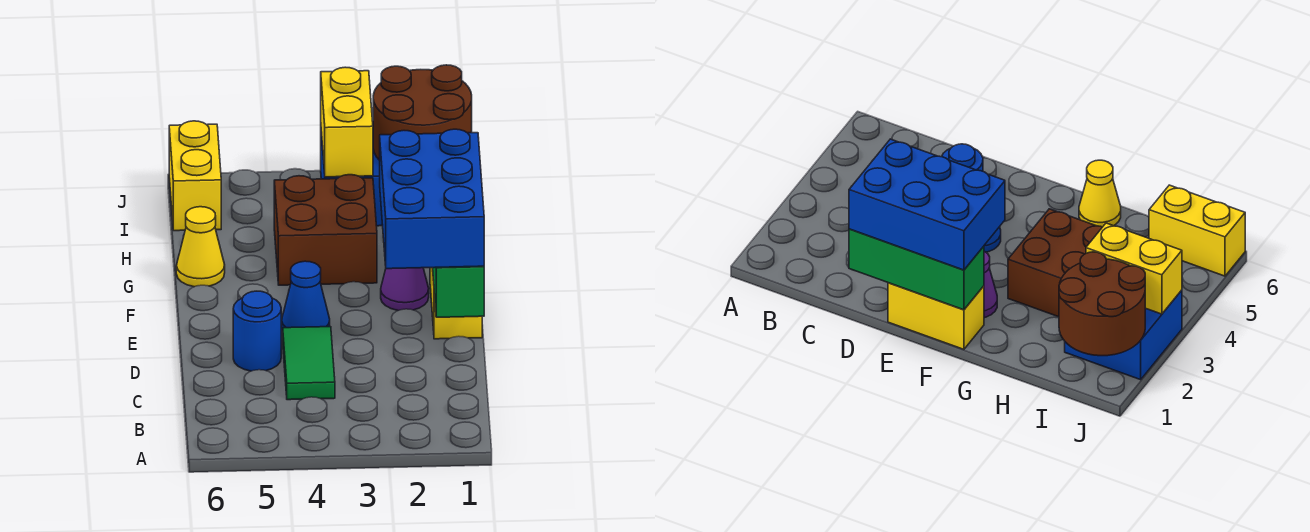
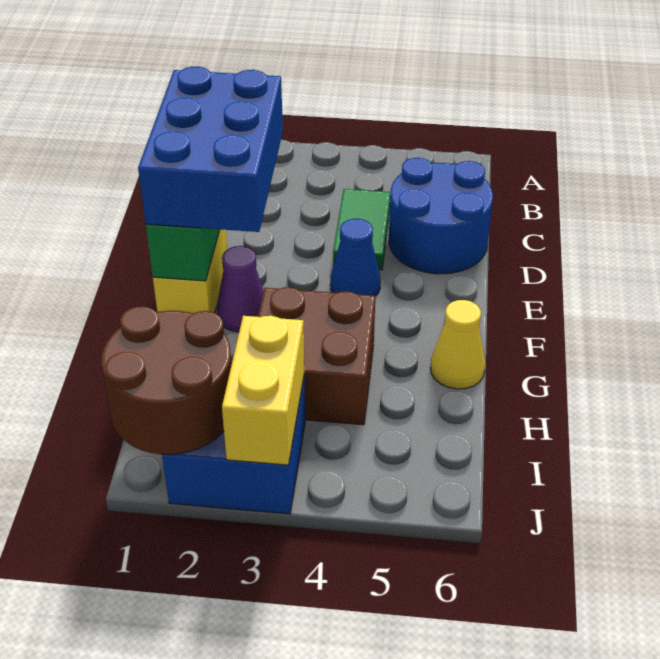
blue round brick D5 level 1 -> blue round brick C5:D6 level 1
yellow brick I6:J6 level 1 -> none

